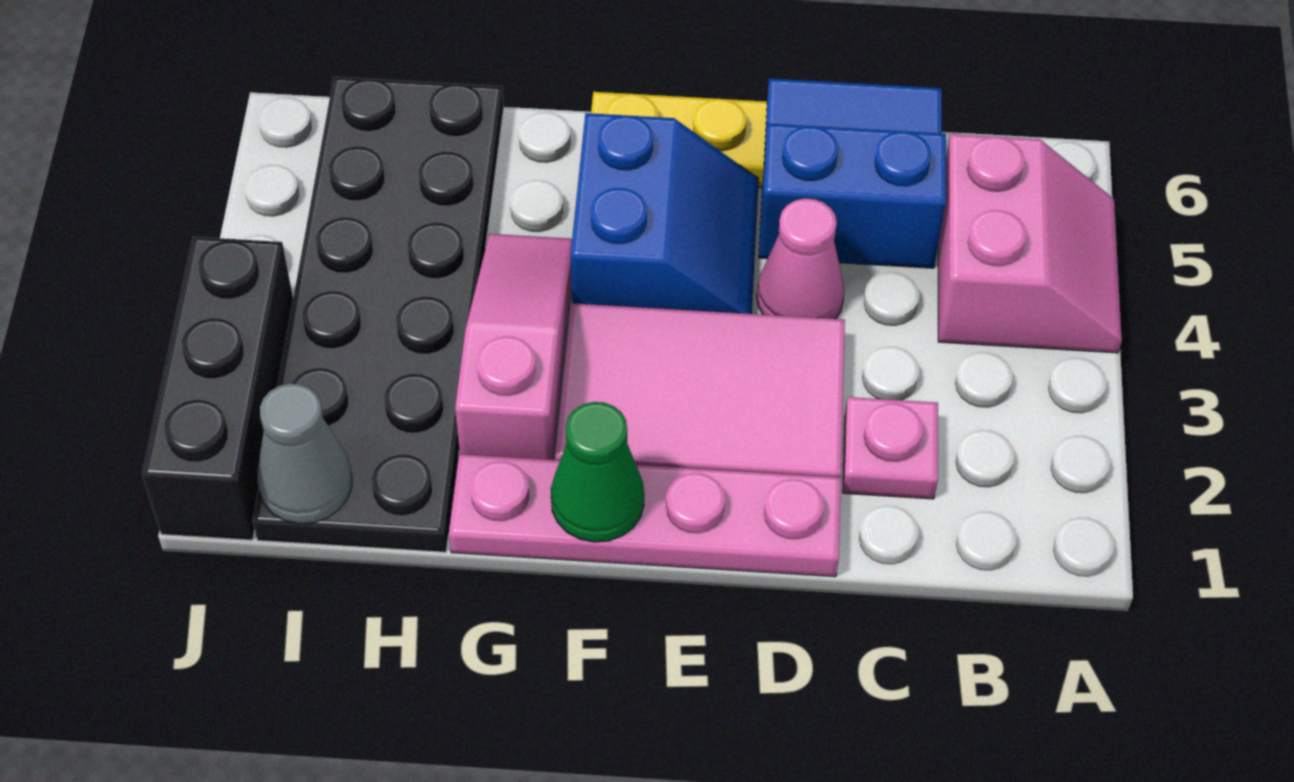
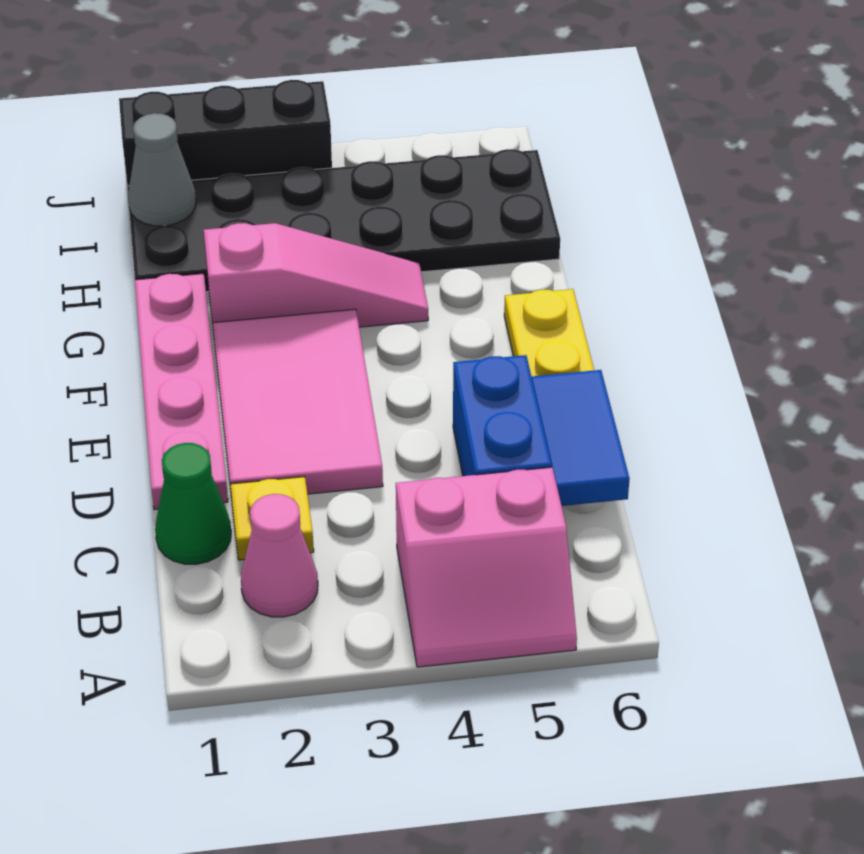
pink plate C2 level 1 -> yellow plate C2 level 1
pink cone D4 level 1 -> pink cone B2 level 1
blue slope E4:F5 level 1 top F -> none
green cone F1 level 2 -> green cone C1 level 1

